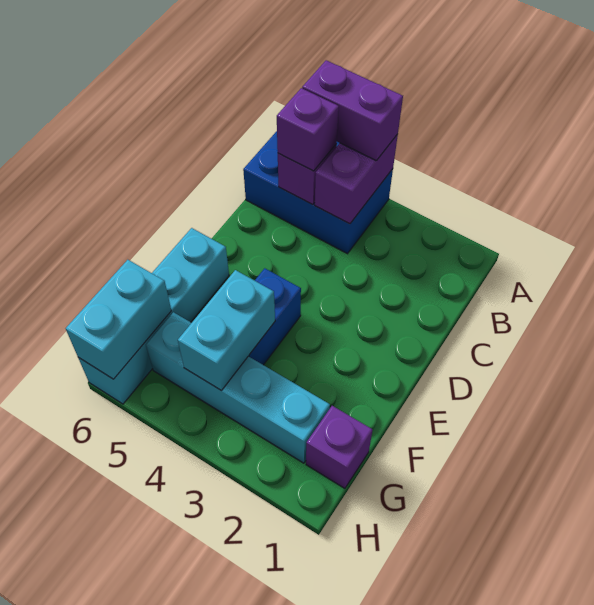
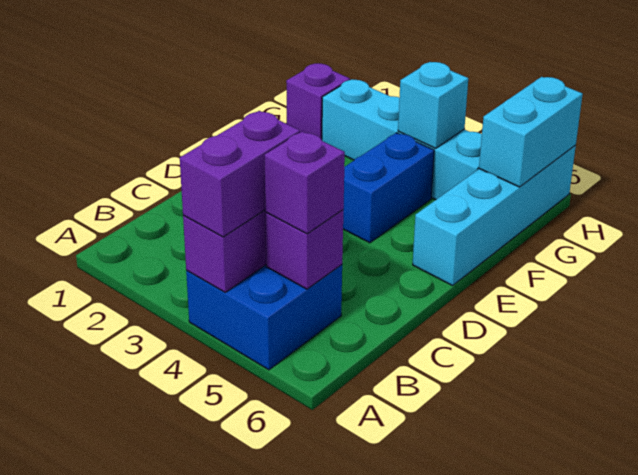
blue brick A4:B6 level 1 -> blue brick A4:B5 level 1
purple brick A4:A5 level 3 -> purple brick A4:B4 level 3
cyan brick F4:G4 level 2 -> cyan brick G4 level 2

